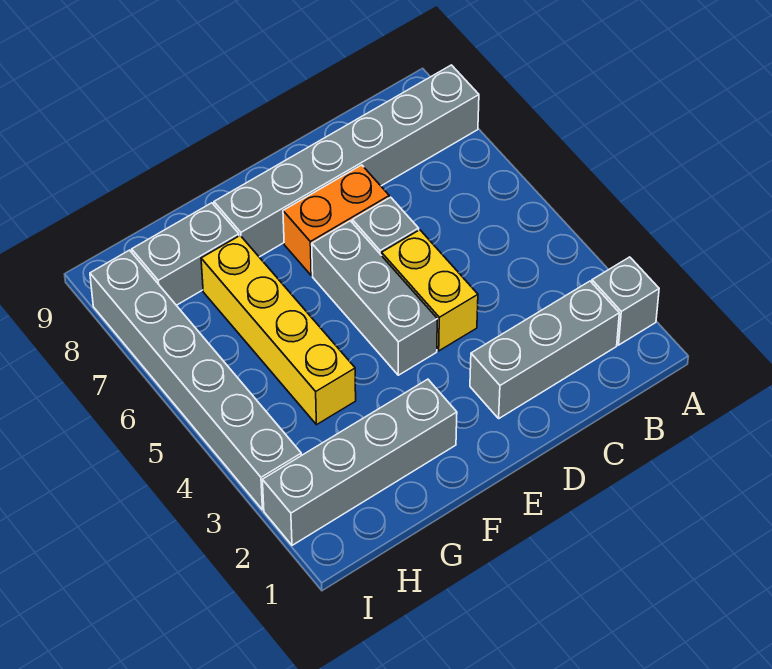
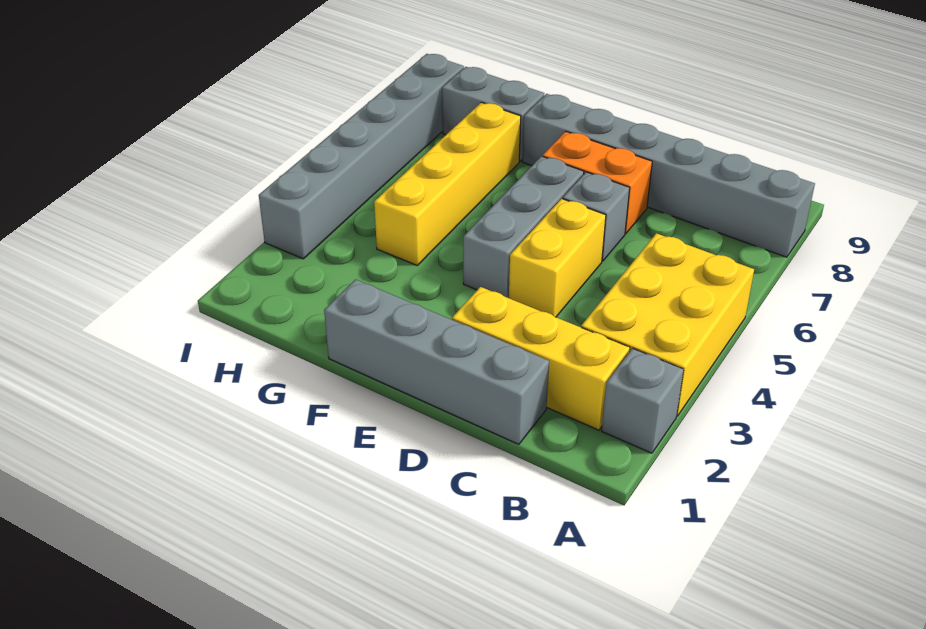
none -> yellow brick A3:B5 level 1
grey brick B2:D2 level 1 -> yellow brick B2:D2 level 1
grey brick F2:I2 level 1 -> grey brick C1:F1 level 1

